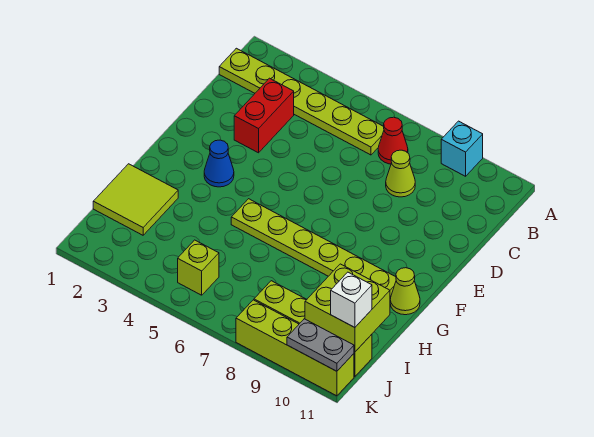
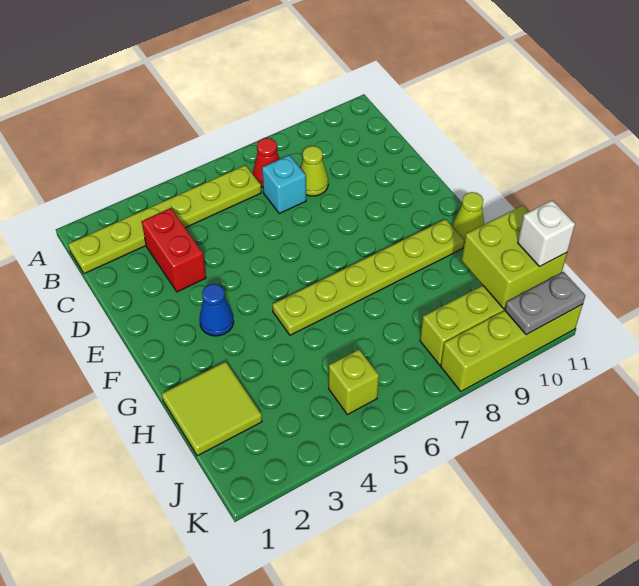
cyan brick A9 level 1 -> cyan brick C7 level 1

